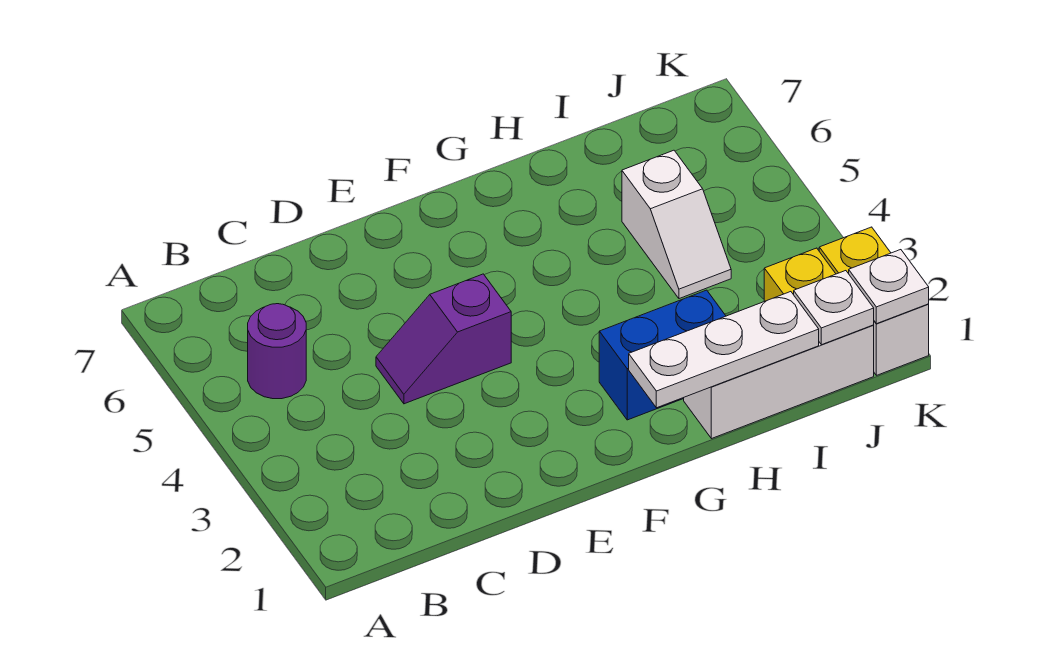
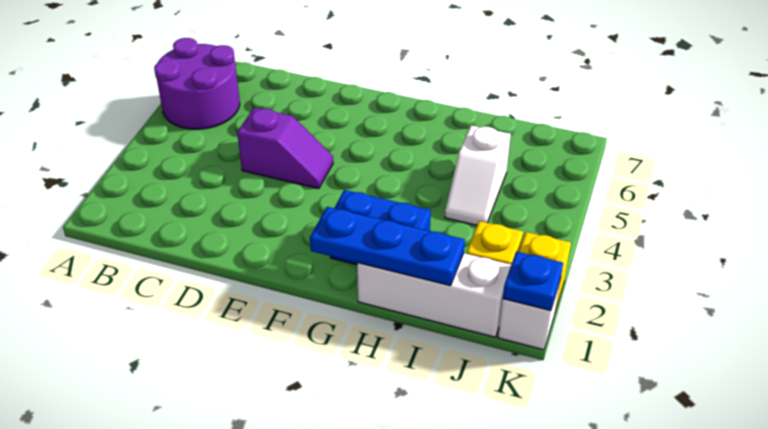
purple round brick B5 level 1 -> purple round brick A5:B6 level 1
purple slope D4:E4 level 1 top E -> purple slope D4:E4 level 1 top D
white plate G1:I1 level 2 -> blue plate G1:I1 level 2
white plate J1 level 2 -> none
white plate K1 level 2 -> blue plate K1 level 2

